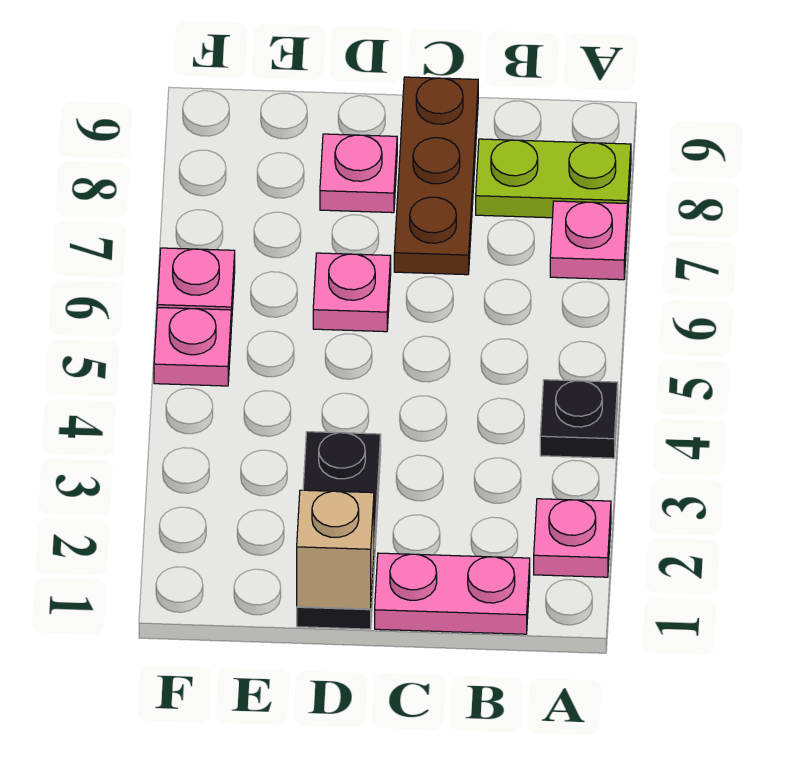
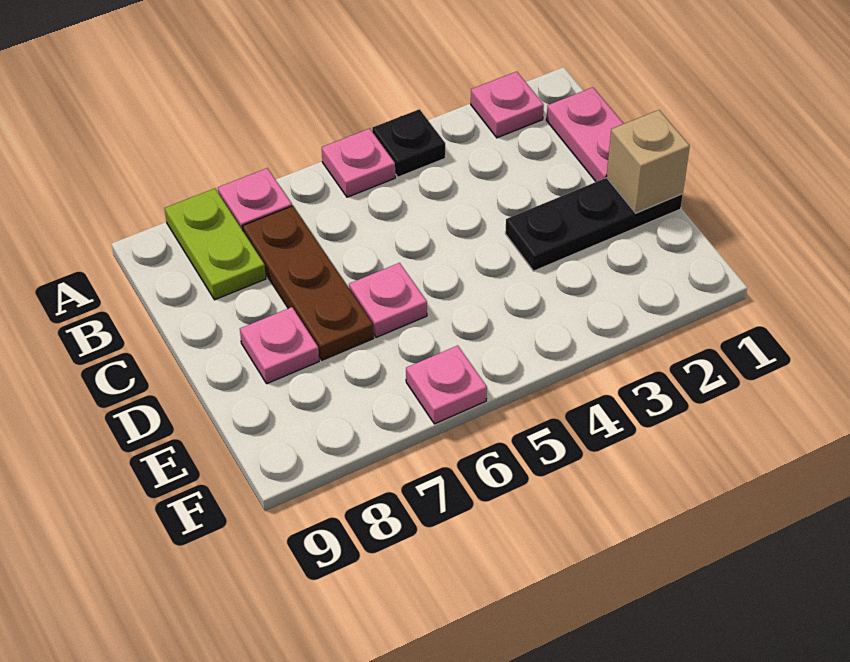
brown plate C7:C9 level 1 -> brown plate B7:D7 level 1
pink plate F5 level 1 -> pink plate A5 level 1

